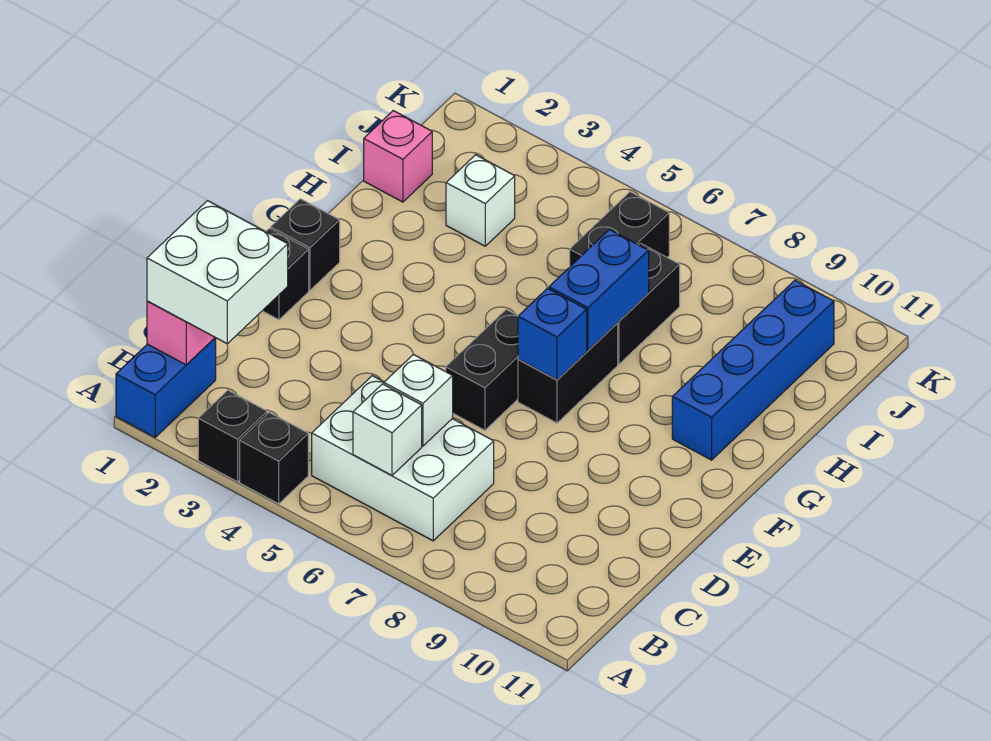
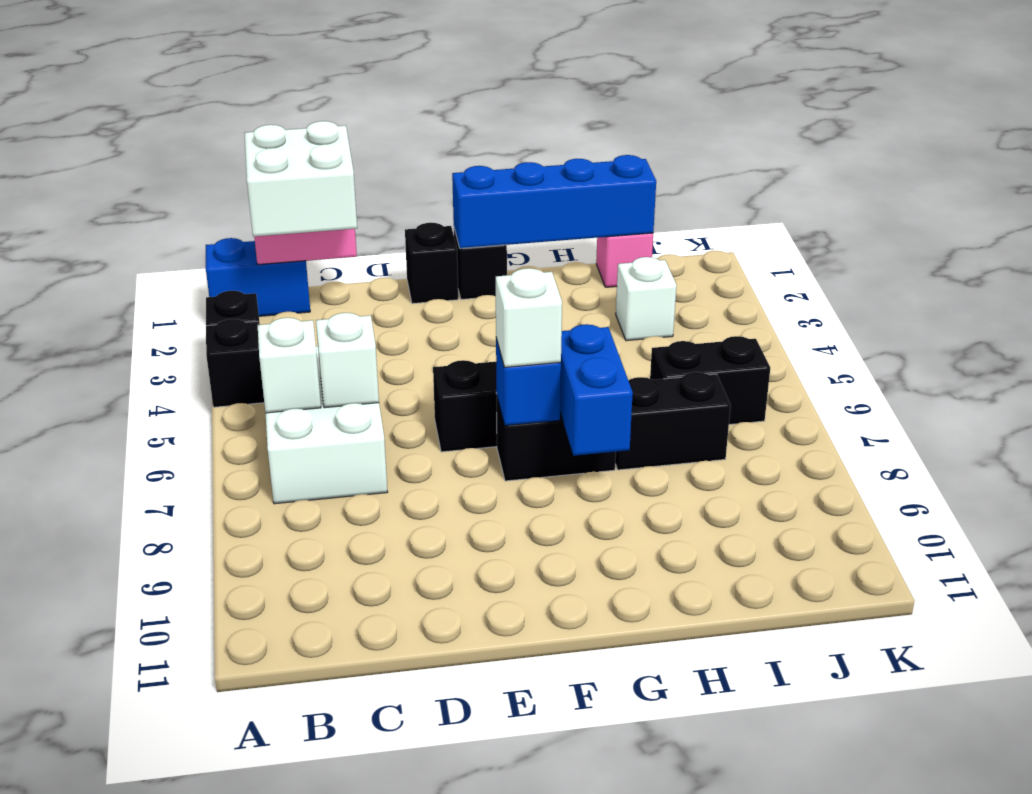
none -> white brick F7 level 3
blue brick G7:H7 level 2 -> blue brick G7:G8 level 2
blue brick G10:J10 level 1 -> blue brick F1:I1 level 2

